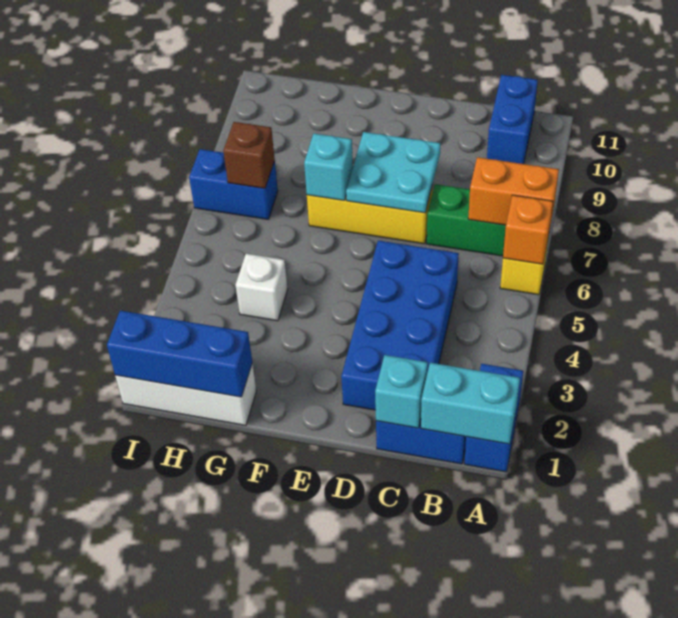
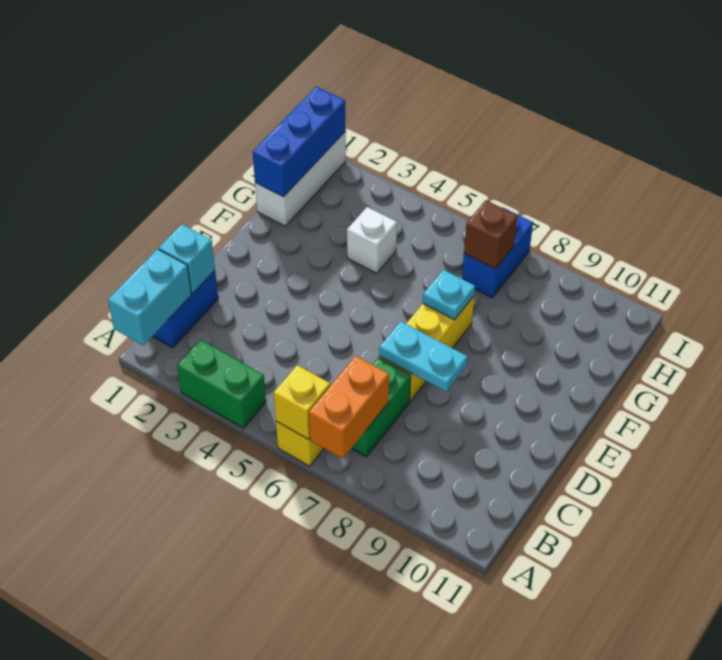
blue brick A1:A2 level 1 -> none
none -> green brick A3:A4 level 1
orange brick A6 level 2 -> yellow brick A6 level 2
blue brick B10:B11 level 1 -> none
blue brick C2:D5 level 1 -> none
cyan plate D7:E8 level 2 -> cyan plate D7:D8 level 2
cyan brick F7 level 2 -> cyan plate F7 level 2

